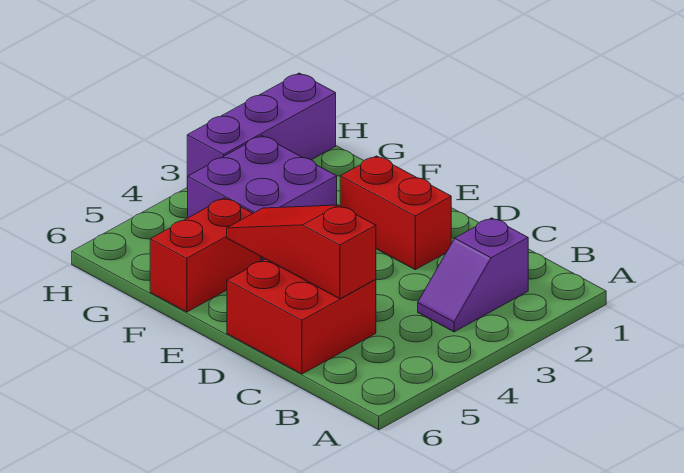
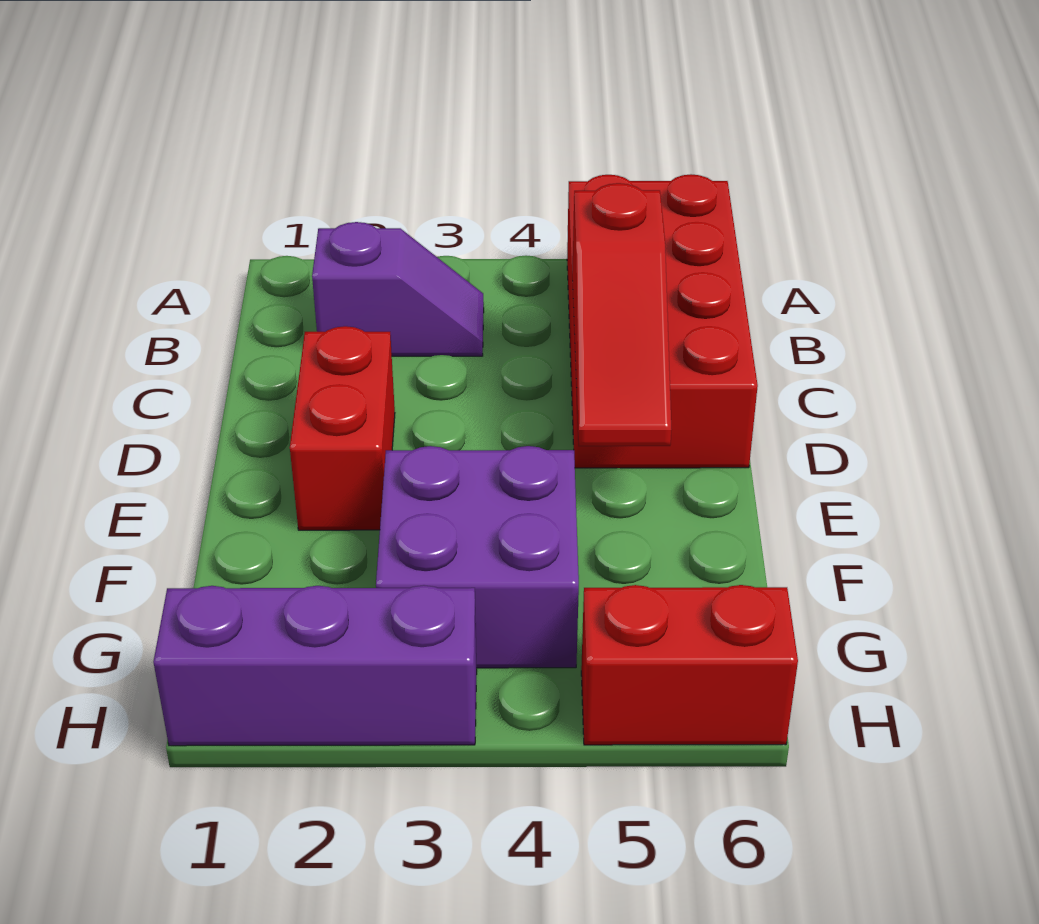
red brick C5:D6 level 1 -> red brick A5:D6 level 1
red brick F5:F6 level 1 -> red brick H5:H6 level 1

